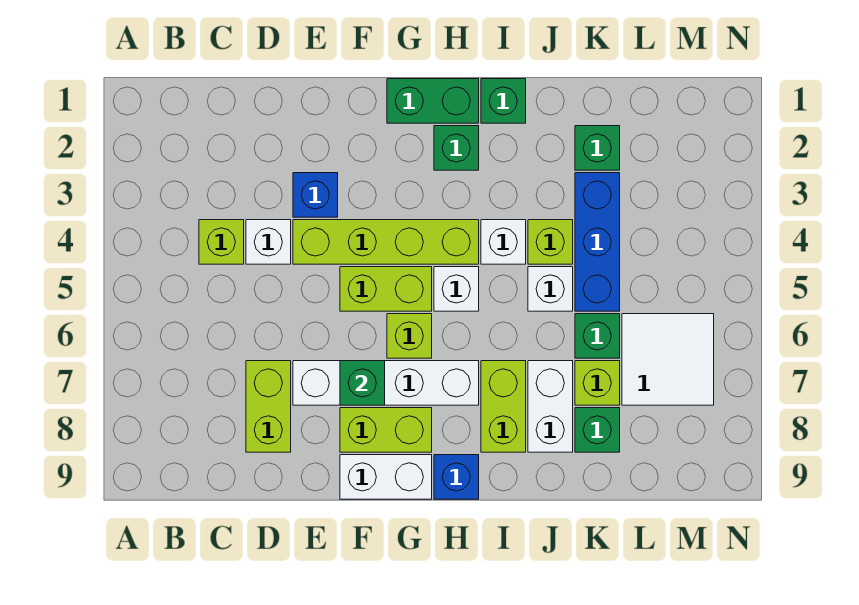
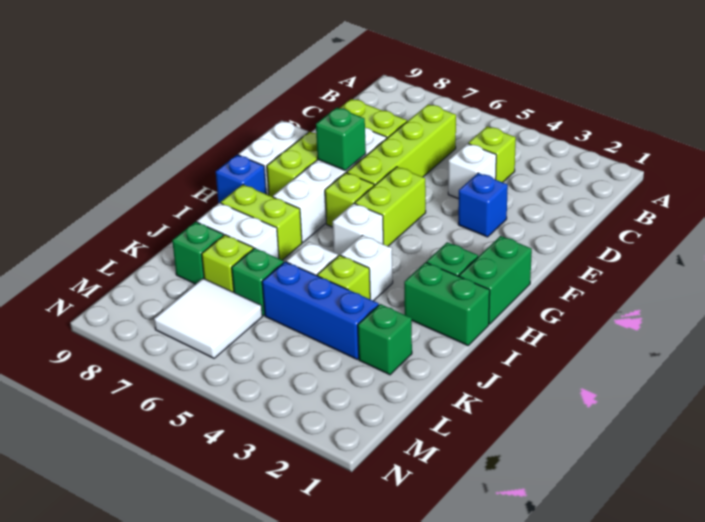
lime brick E4:H4 level 1 -> lime brick C6:F6 level 1
green brick I1 level 1 -> green brick I1:I2 level 1

